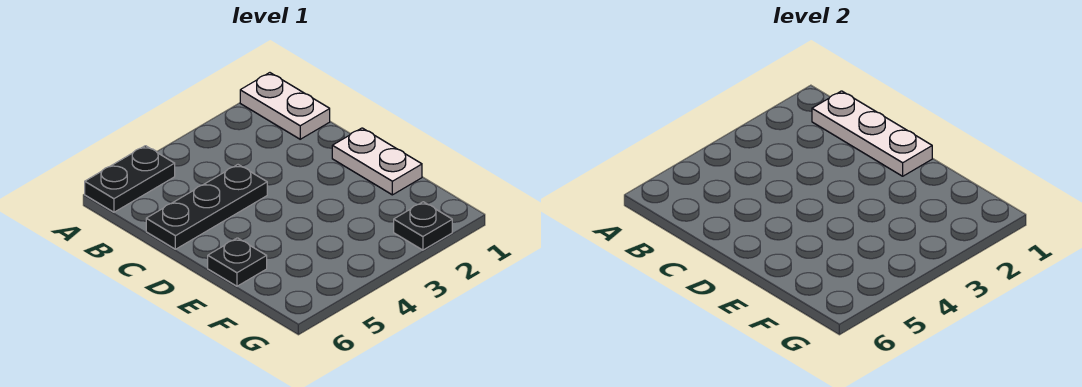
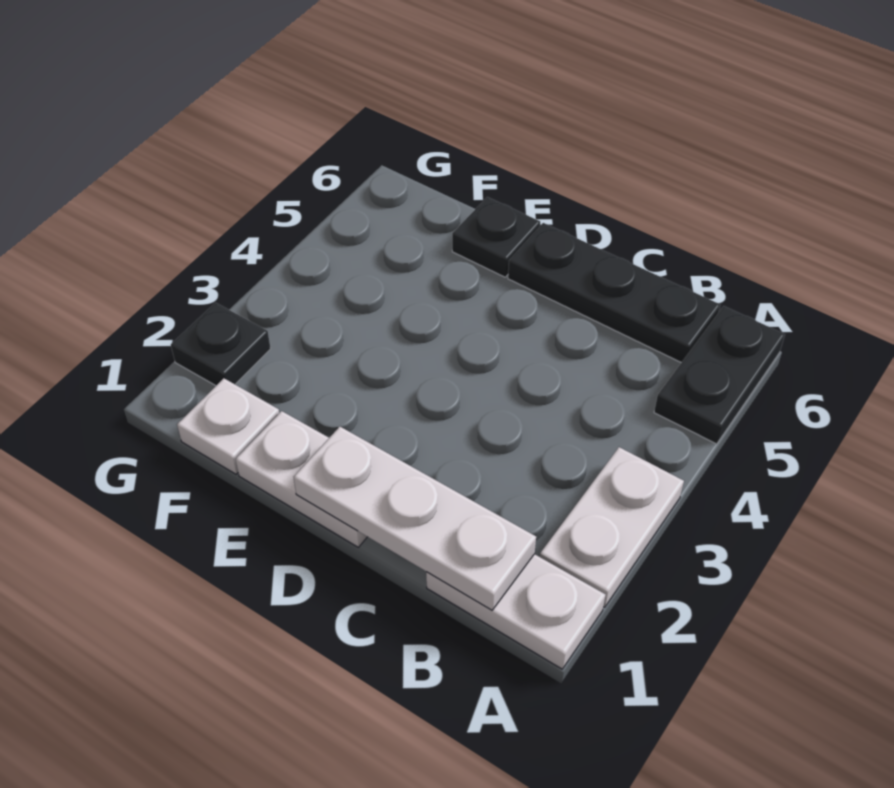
none -> white plate A2:A3 level 1
black plate C4:C6 level 1 -> black plate B6:D6 level 1
none -> white plate F1 level 1

